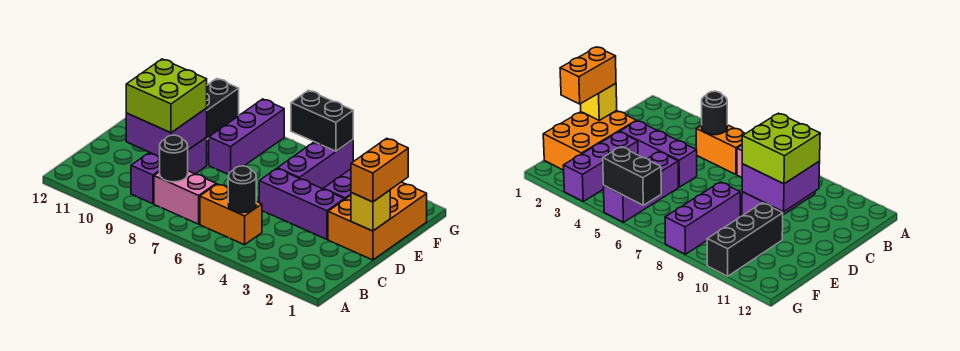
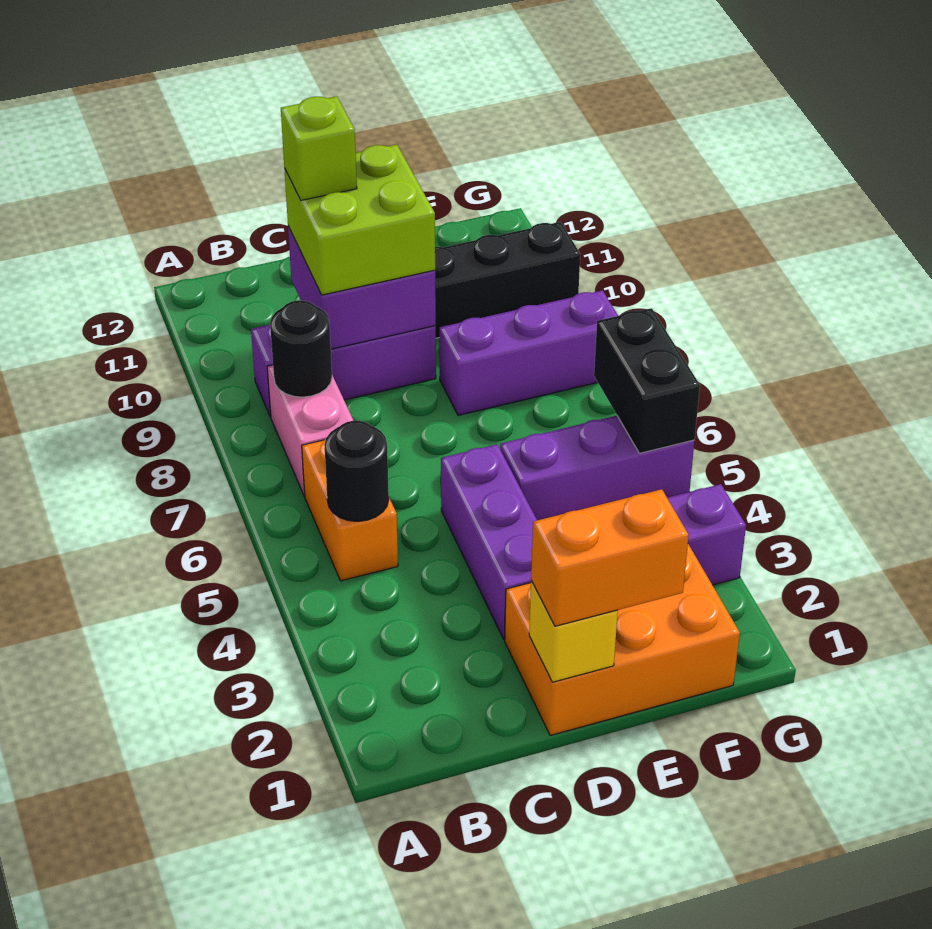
none -> lime brick C10 level 4

